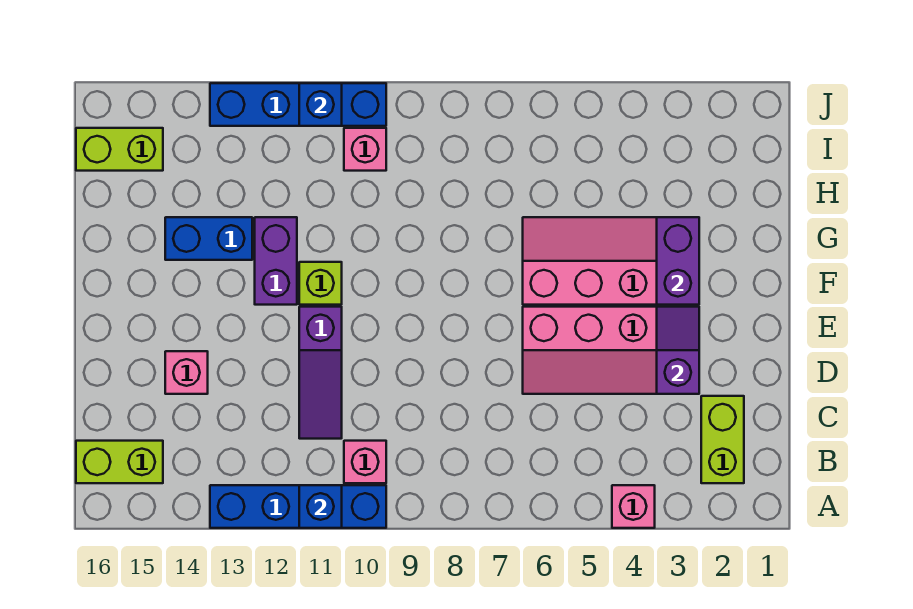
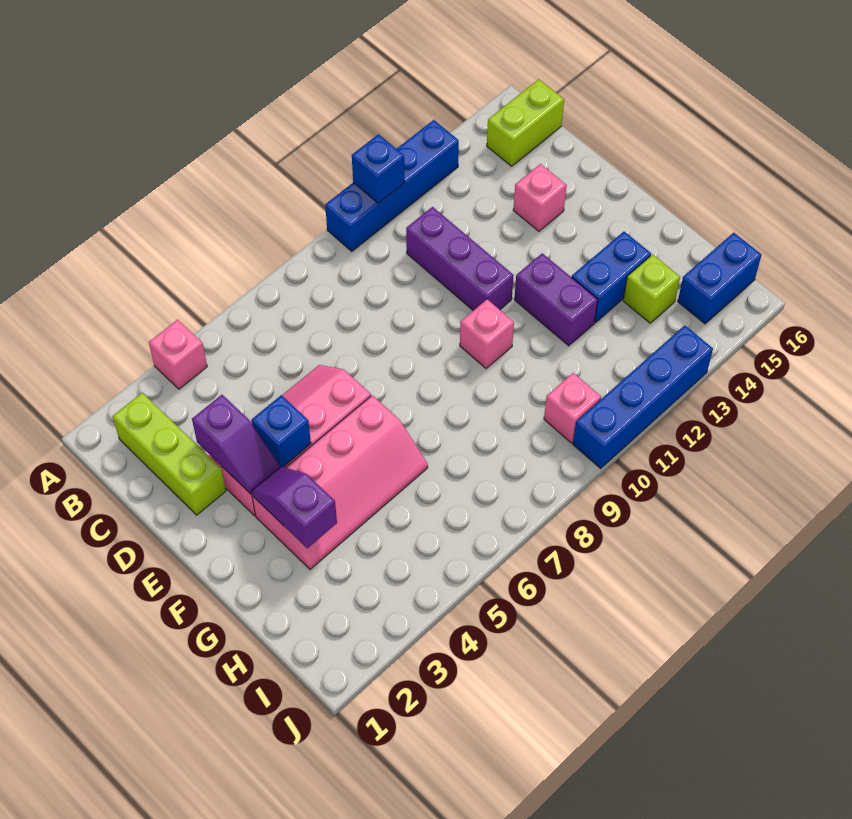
lime brick B2:C2 level 1 -> lime brick B2:D2 level 1
pink brick B10 level 1 -> pink brick F10 level 1
purple slope C11:E11 level 1 top E -> purple brick C11:E11 level 1
purple brick F3:G3 level 2 -> purple slope F3:G3 level 2 top G
lime brick F11 level 1 -> lime brick H14 level 1
lime brick I15:I16 level 1 -> blue brick I15:I16 level 1
blue brick J11 level 2 -> blue brick E4 level 2

